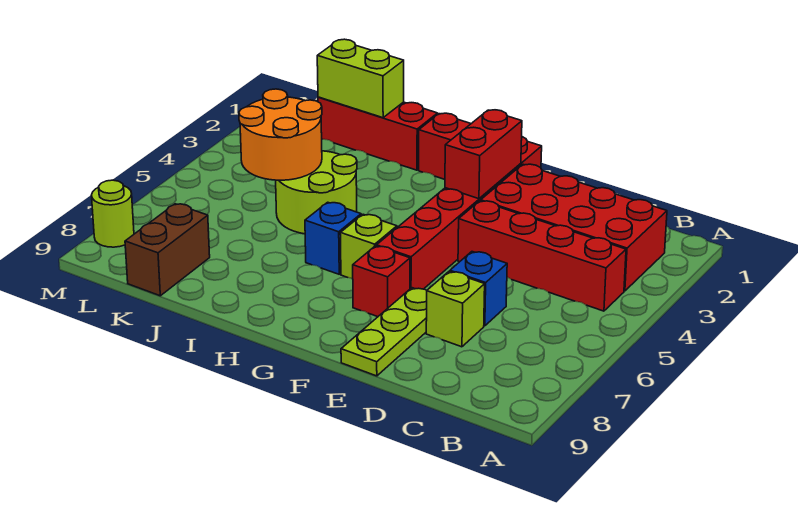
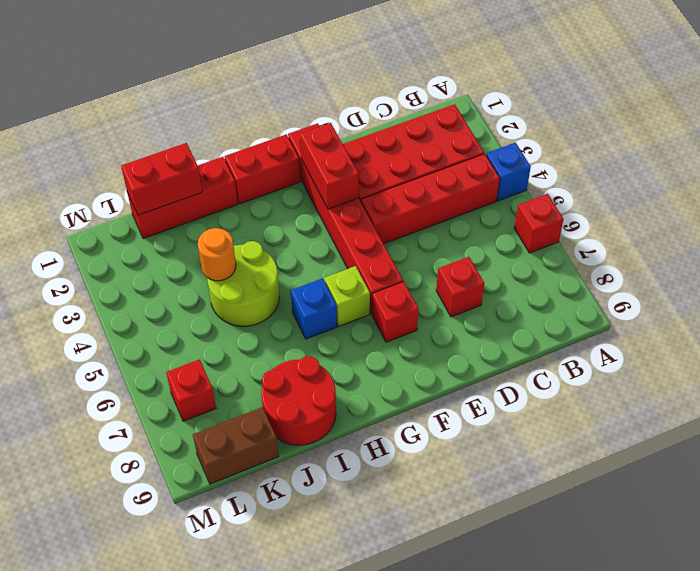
none -> red brick A6 level 1
blue brick D6 level 1 -> blue brick A4 level 1
lime brick D7 level 1 -> red brick D7 level 1
lime plate E7:E9 level 1 -> none
none -> red round brick I8:J9 level 1
lime brick J1:K1 level 2 -> red brick J1:K1 level 2
orange round brick J4:K5 level 2 -> orange round brick J4 level 2
brown brick K8:K9 level 1 -> brown brick K9:L9 level 1
none -> red brick L7 level 1
lime round brick M8 level 1 -> none

